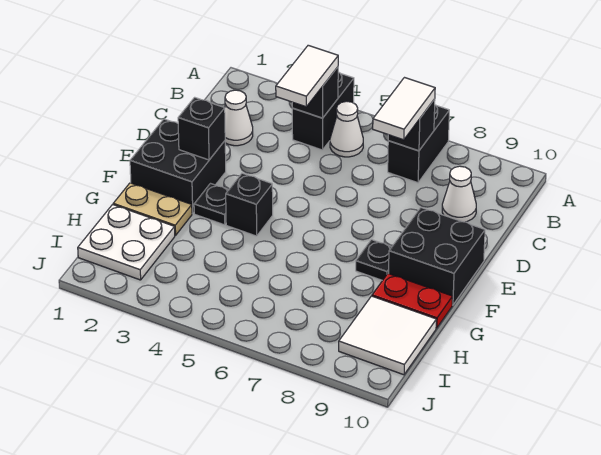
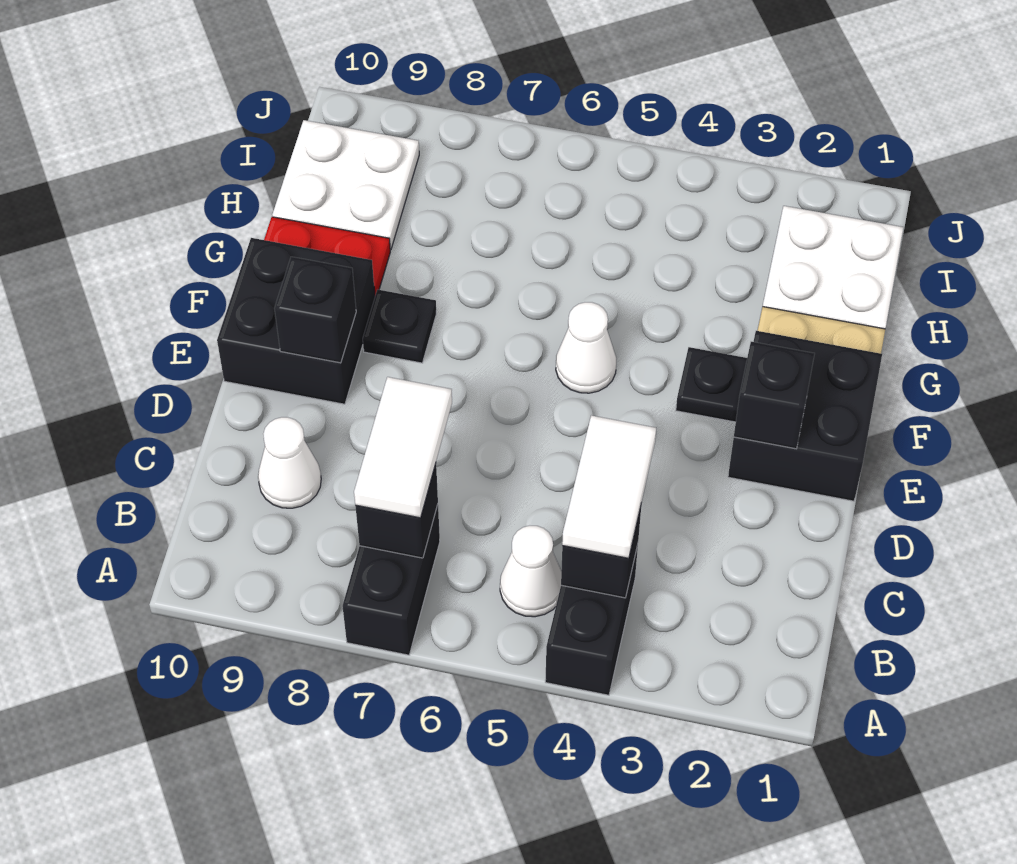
white cone C2 level 1 -> white cone F5 level 1
black brick F4 level 1 -> black brick E9 level 2
white tile H9:I10 level 1 -> white plate H9:I10 level 1

